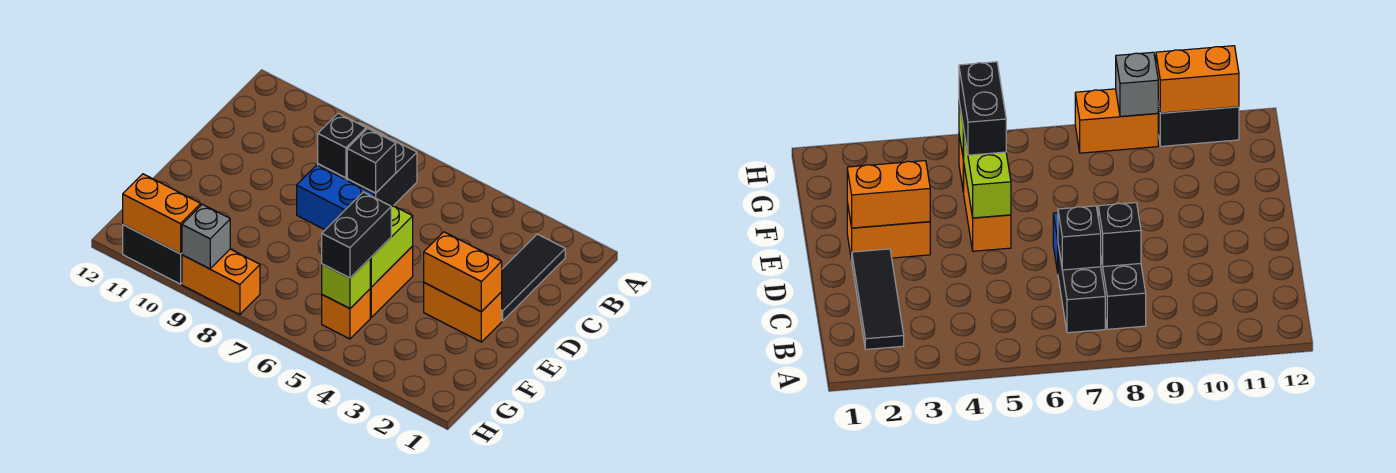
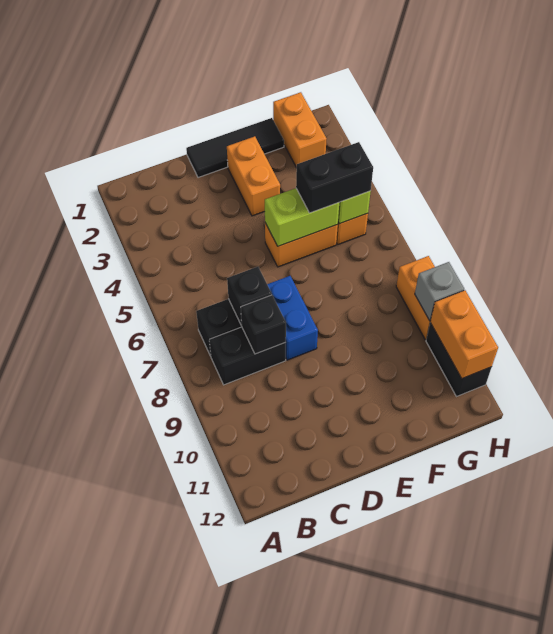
black tile B2:D2 level 1 -> black tile D1:F1 level 1
orange brick E2:E3 level 2 -> orange brick G1:G2 level 1

